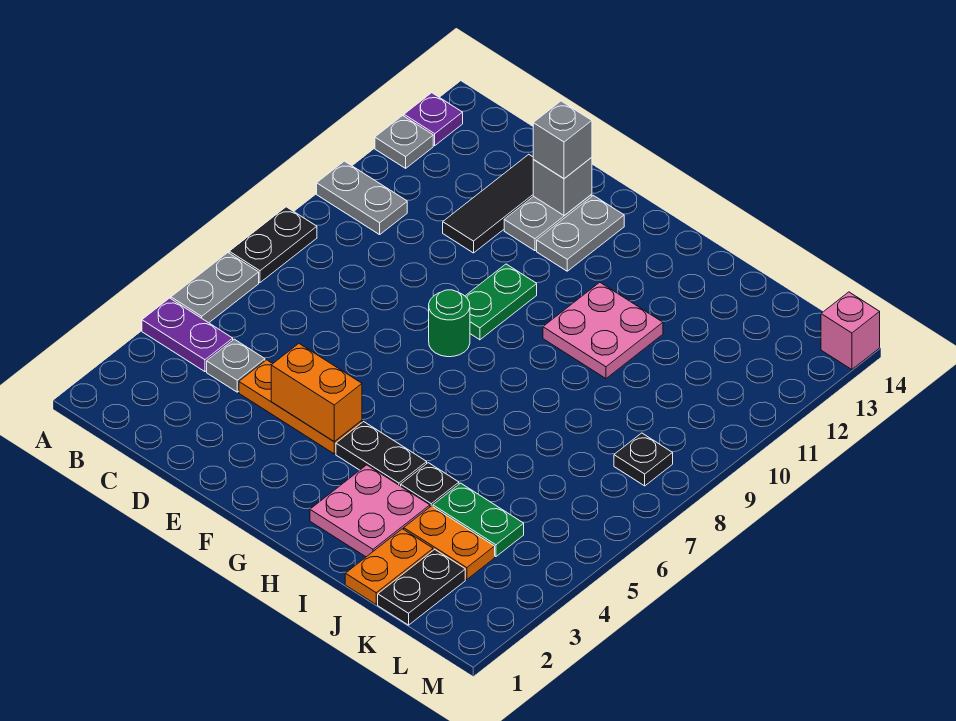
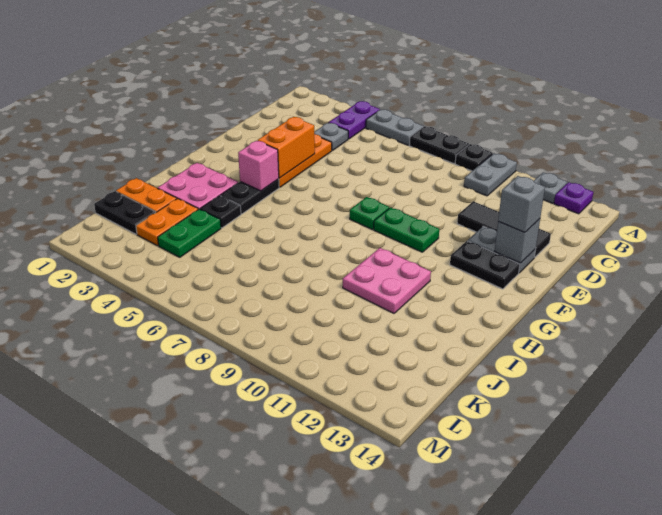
green round brick F8 level 1 -> green plate F8 level 1
grey plate F12:F13 level 1 -> black plate F12:F13 level 1
black plate L8 level 1 -> black plate A9 level 1
pink brick M14 level 1 -> pink brick G4 level 2

